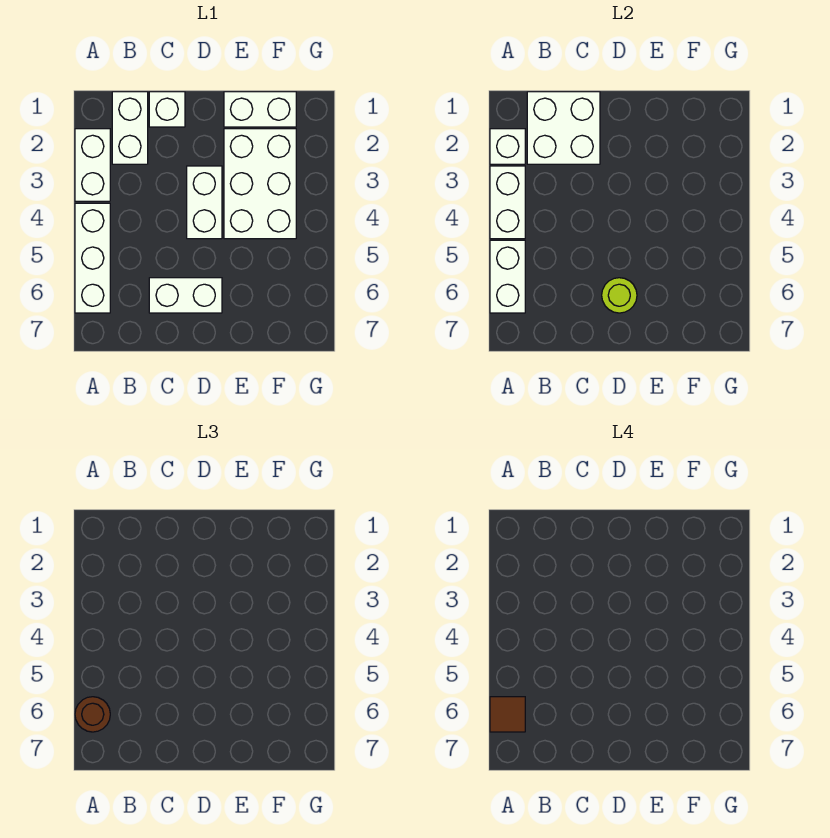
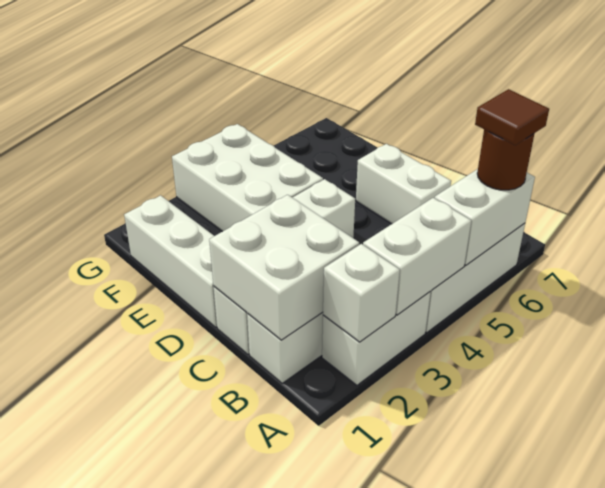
lime round brick D6 level 2 -> none
white brick E1:F1 level 1 -> white brick D1:F1 level 1
white brick E2:F4 level 1 -> white brick E3:G4 level 1

